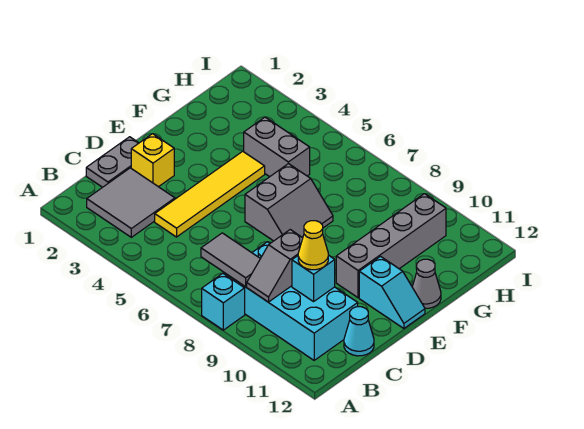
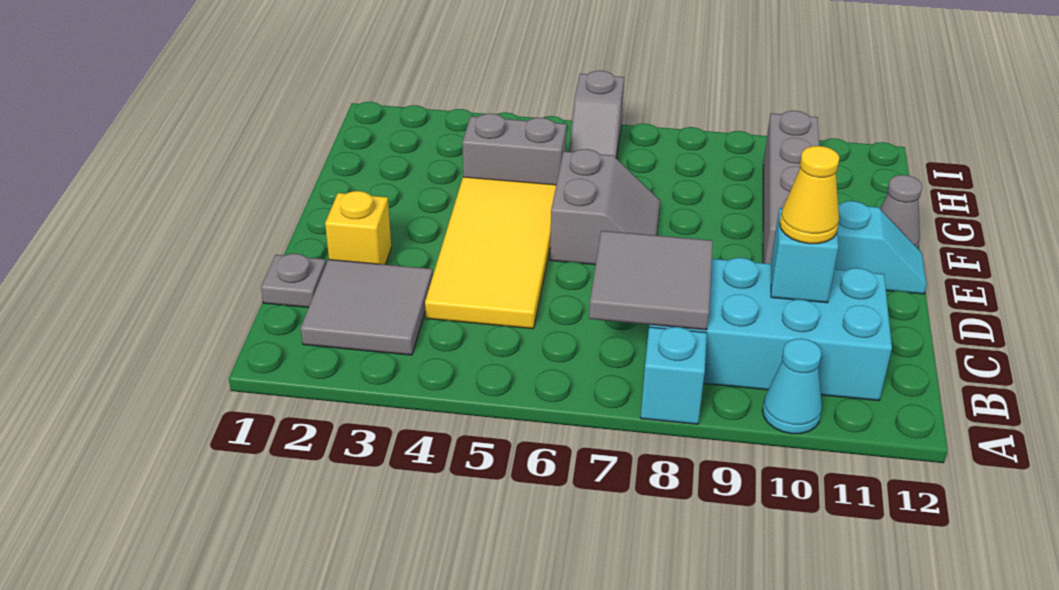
grey tile B7:B8 level 2 -> grey tile B7:C8 level 2
grey slope B9:C9 level 2 top C -> grey slope H6:I6 level 1 top I
grey plate C1:D1 level 1 -> grey plate C1 level 1
yellow tile C4:F4 level 1 -> yellow tile C4:F5 level 1
cyan cone C12 level 1 -> cyan cone A10 level 1

